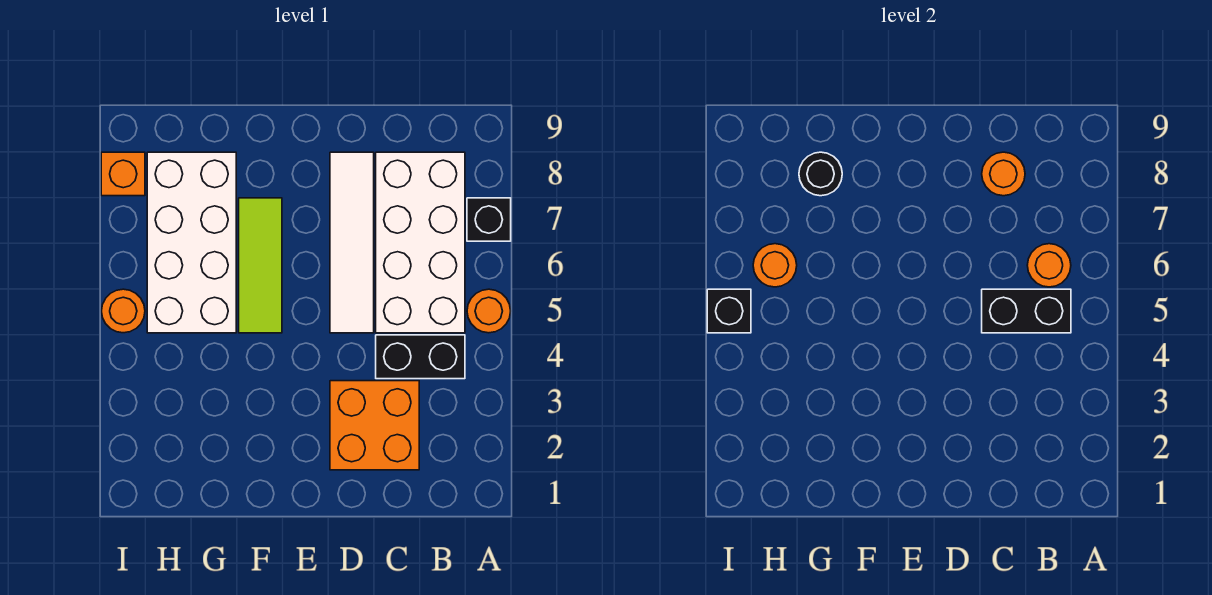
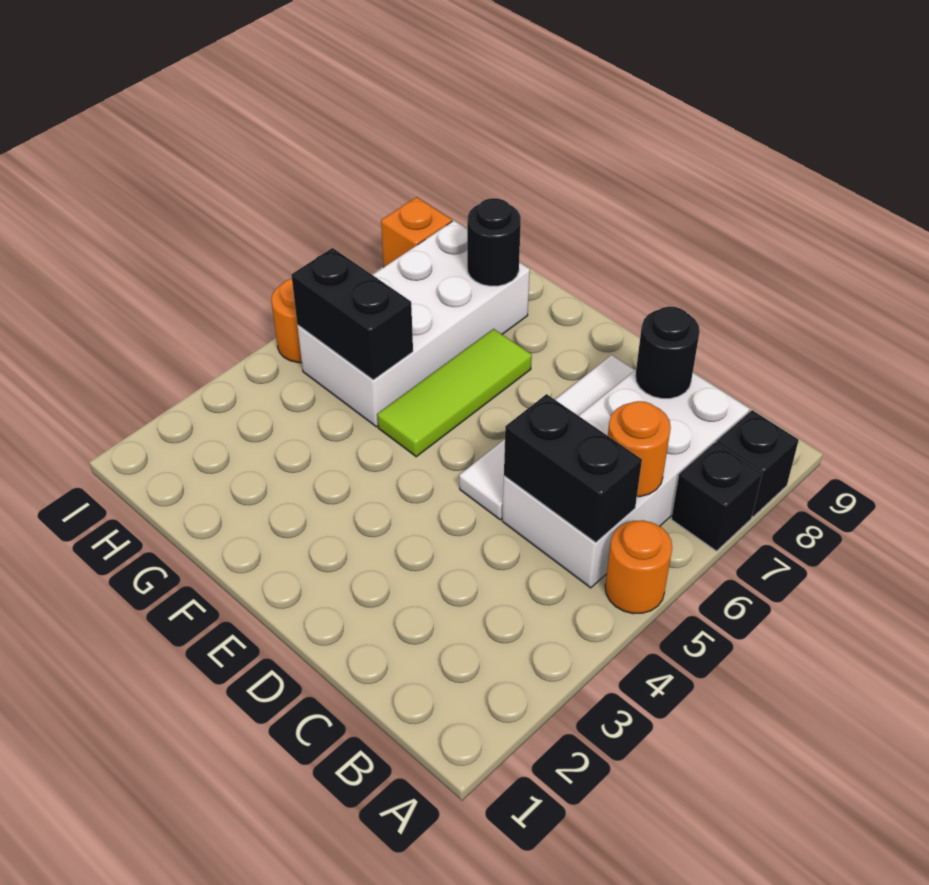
black brick B4:C4 level 1 -> black brick G5:H5 level 2
orange brick C2:D3 level 1 -> none
orange round brick C8 level 2 -> black round brick C8 level 2
orange round brick H6 level 2 -> none
black brick I5 level 2 -> black brick A8 level 1

